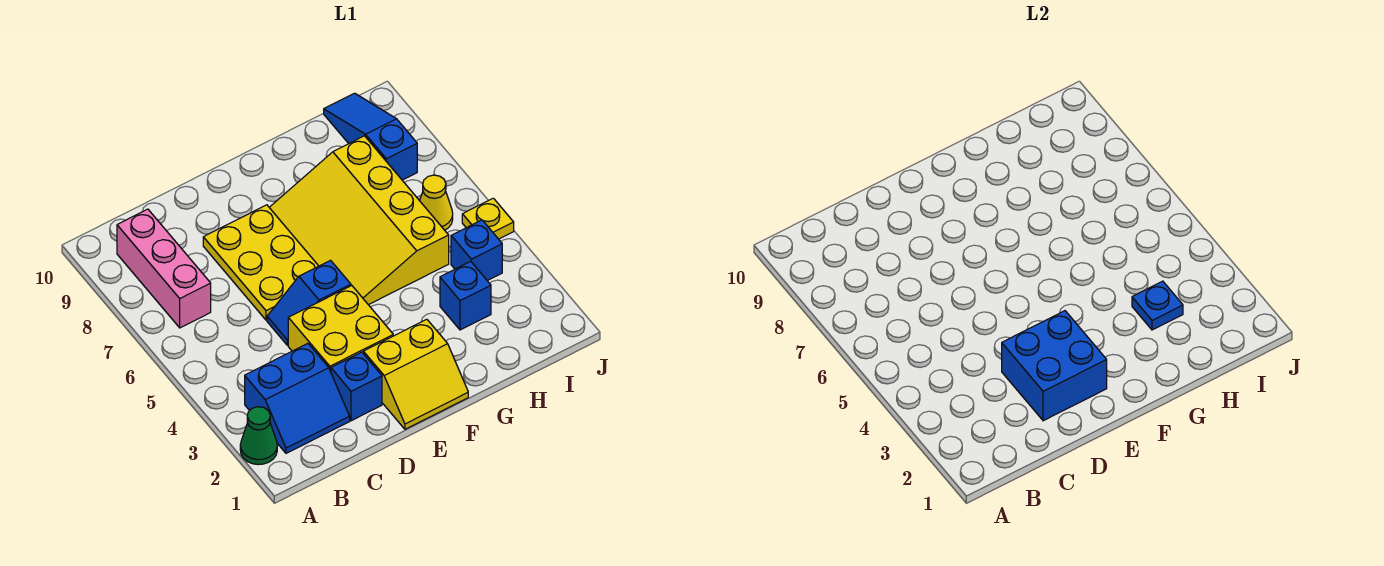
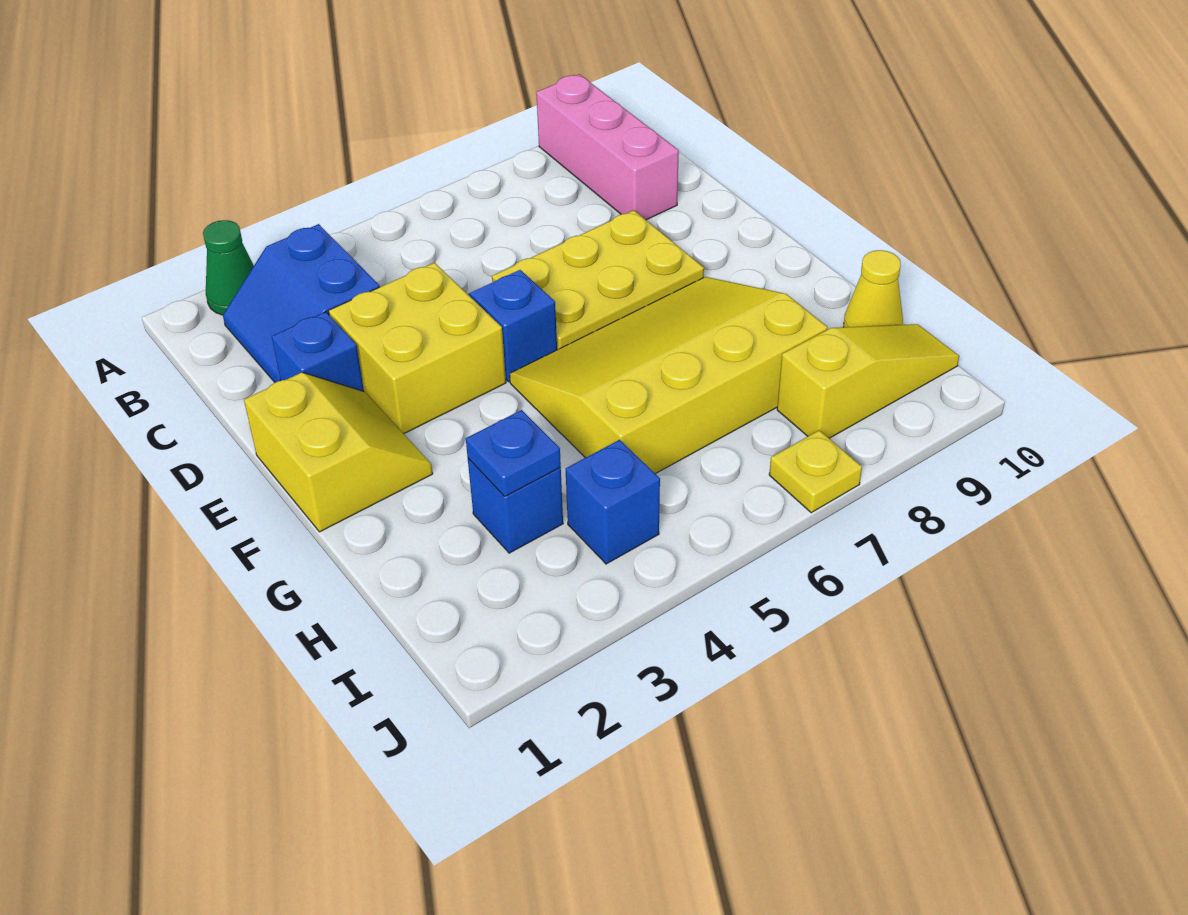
pink brick B7:B9 level 1 -> pink brick A9:C9 level 1
blue brick D2:E3 level 2 -> none
yellow slope E1:F2 level 1 top 2 -> yellow slope E1:F2 level 1 top 1
yellow cone I6 level 1 -> yellow cone H10 level 1
blue slope I8:I10 level 1 top 8 -> yellow slope I8:I10 level 1 top 8
yellow plate J5 level 1 -> yellow plate J7 level 1

